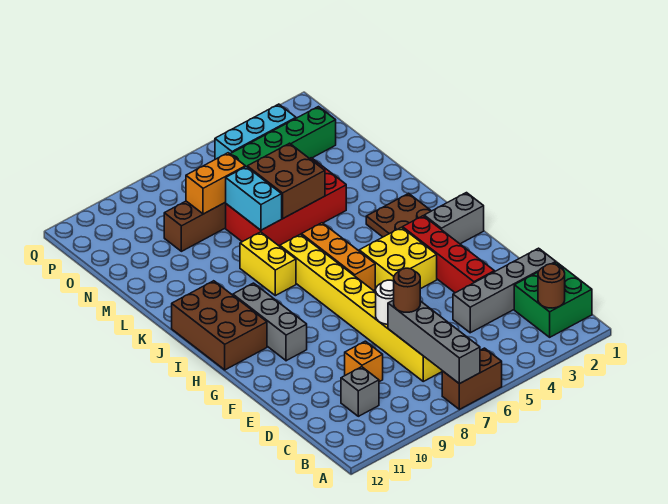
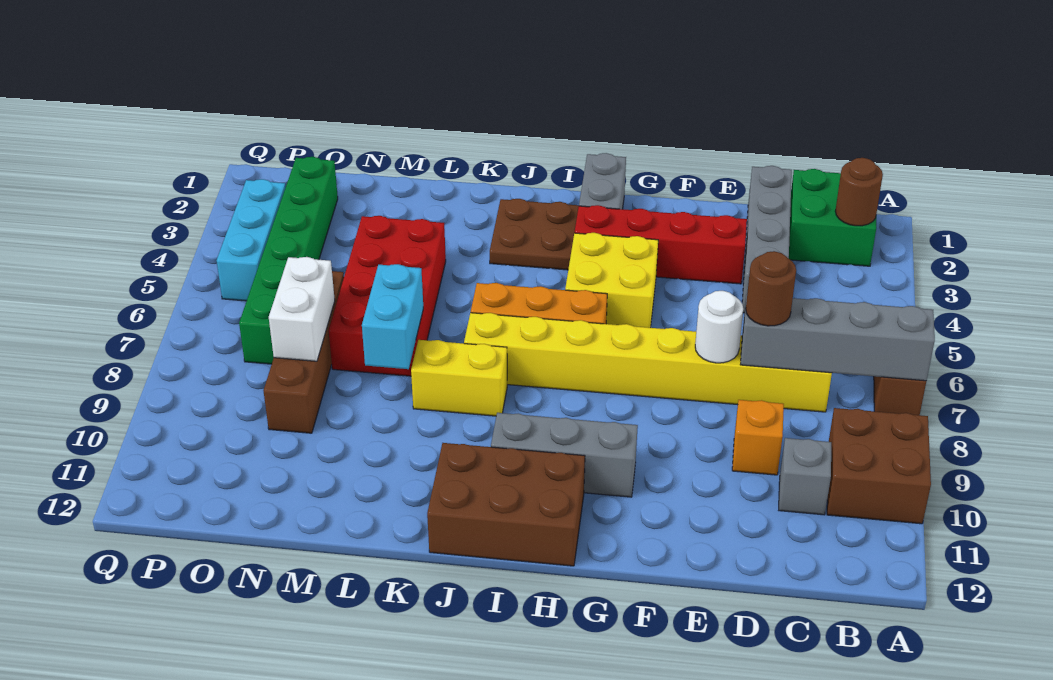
brown brick L5:M6 level 2 -> brown brick A9:B10 level 1
cyan brick L7:M7 level 2 -> cyan brick L7:L8 level 2
orange brick N7:N8 level 2 -> white brick N7:N8 level 2

